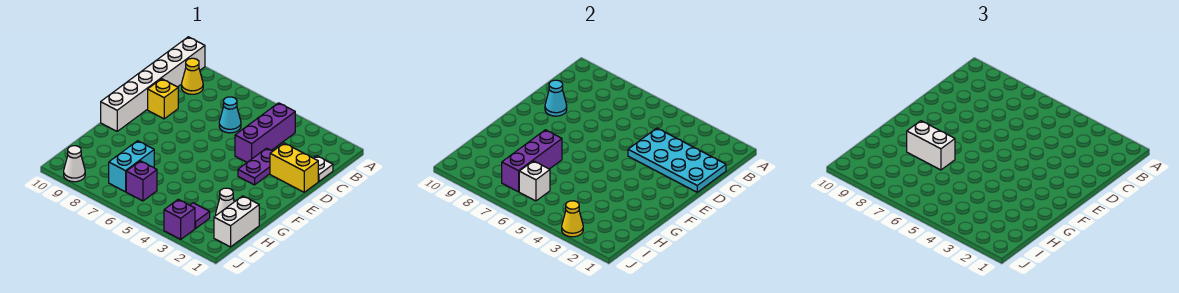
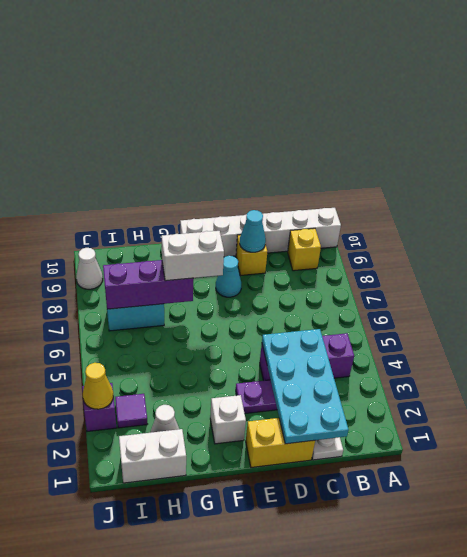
yellow cone B9 level 1 -> yellow brick B9 level 1
cyan cone C6 level 1 -> cyan cone E8 level 1
yellow brick D1:D2 level 1 -> yellow brick D1:E1 level 1
white brick G7:G8 level 3 -> white brick F7:G7 level 3
purple brick I6 level 1 -> none
white brick I6 level 2 -> white brick F2 level 1

